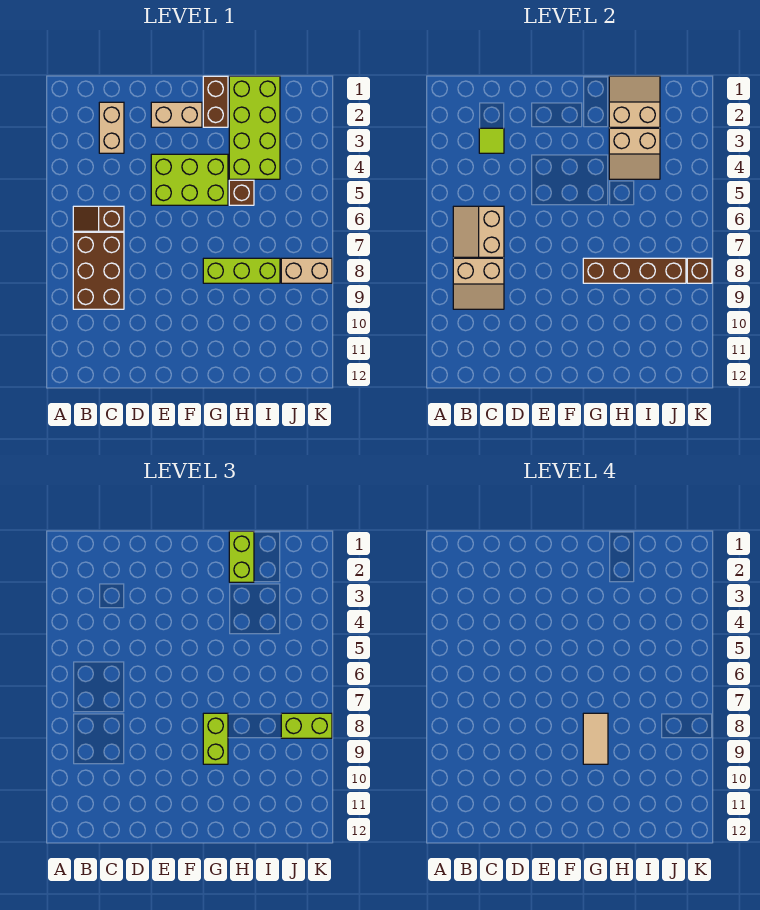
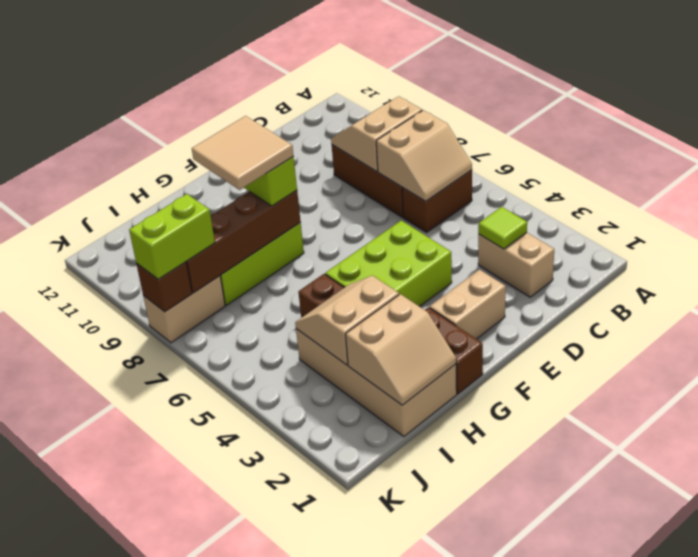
brown slope B6:C6 level 1 top C -> brown brick B6:C6 level 1
tan slope B6:C7 level 2 top C -> tan slope B6:C7 level 2 top 7
tan tile G8:G9 level 4 -> tan tile G8:H9 level 4
lime brick H1:I4 level 1 -> tan brick H1:I4 level 1
lime brick H1:H2 level 3 -> none

